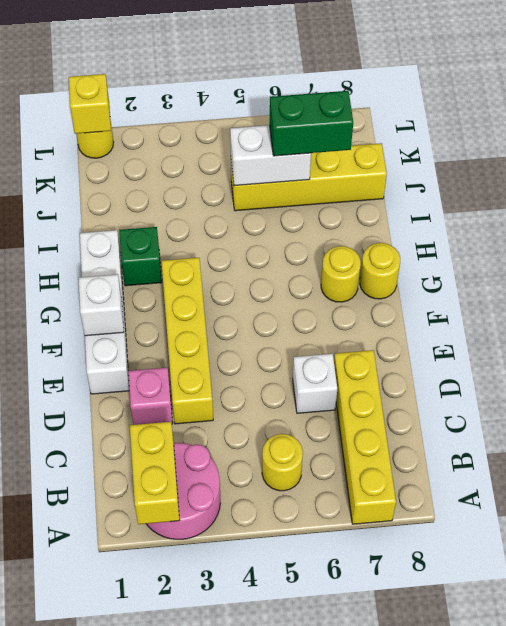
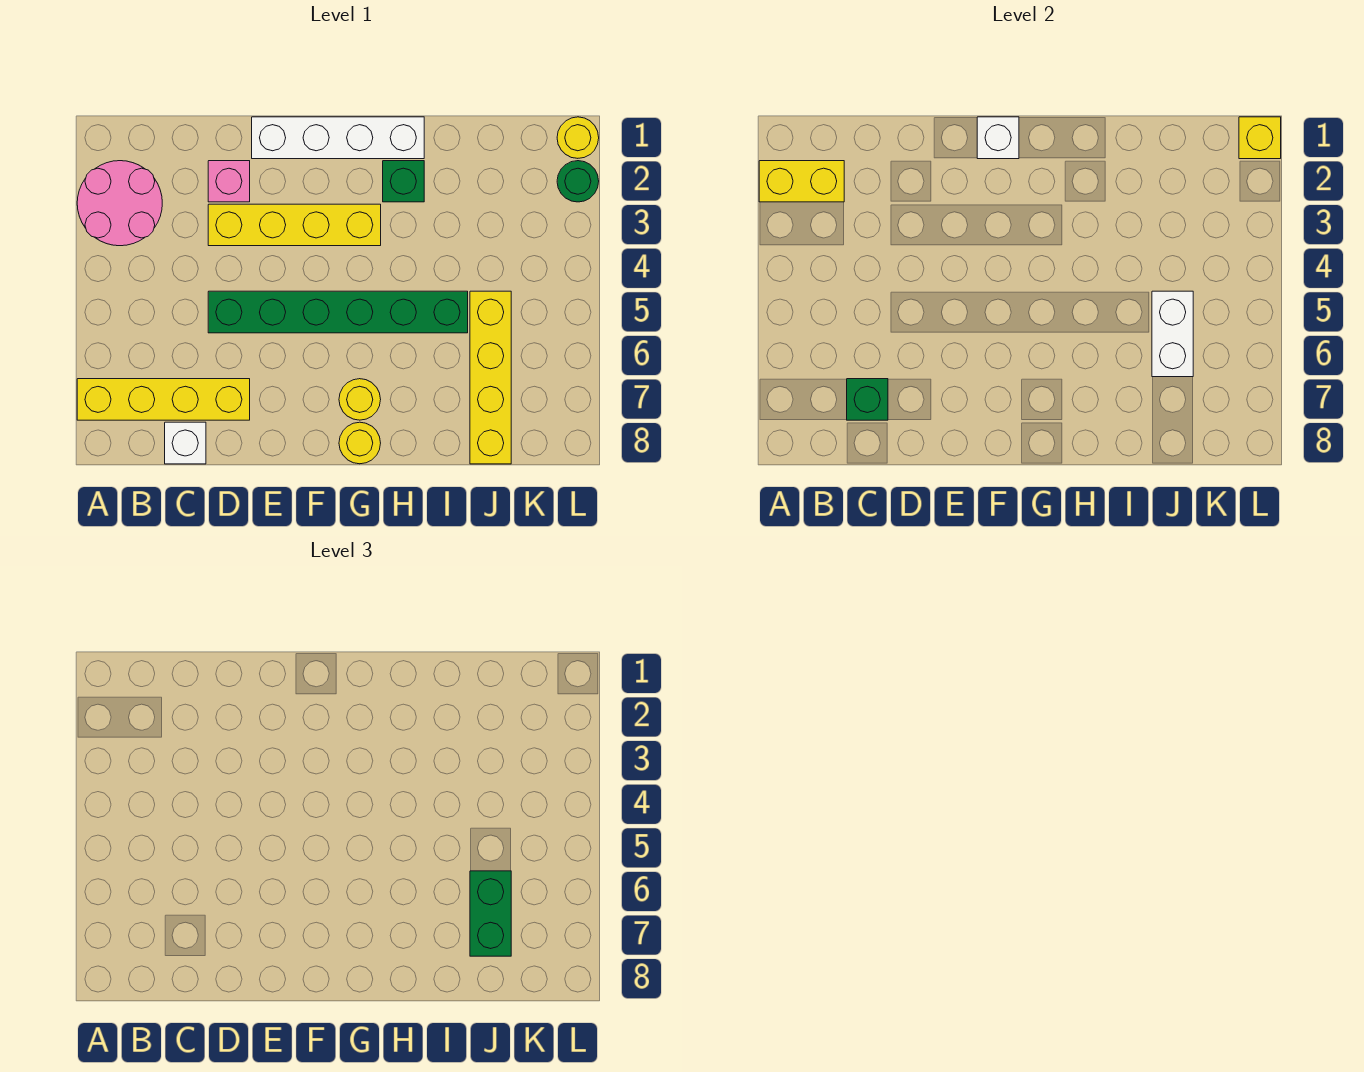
yellow round brick B5 level 1 -> none
none -> green brick C7 level 2
none -> green brick D5:I5 level 1
white brick D6 level 1 -> white brick C8 level 1
none -> green round brick L2 level 1

